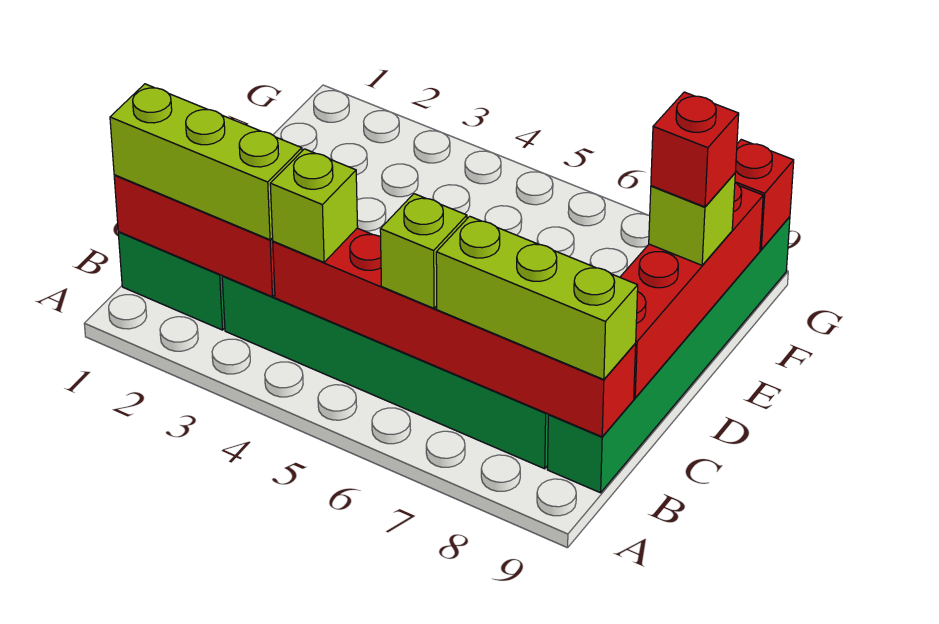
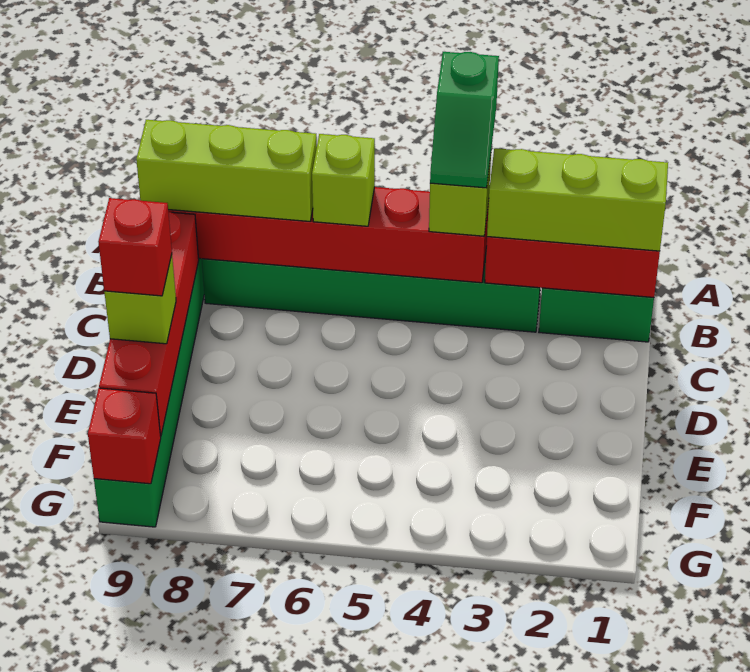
none -> green slope A4:B4 level 4 top A

